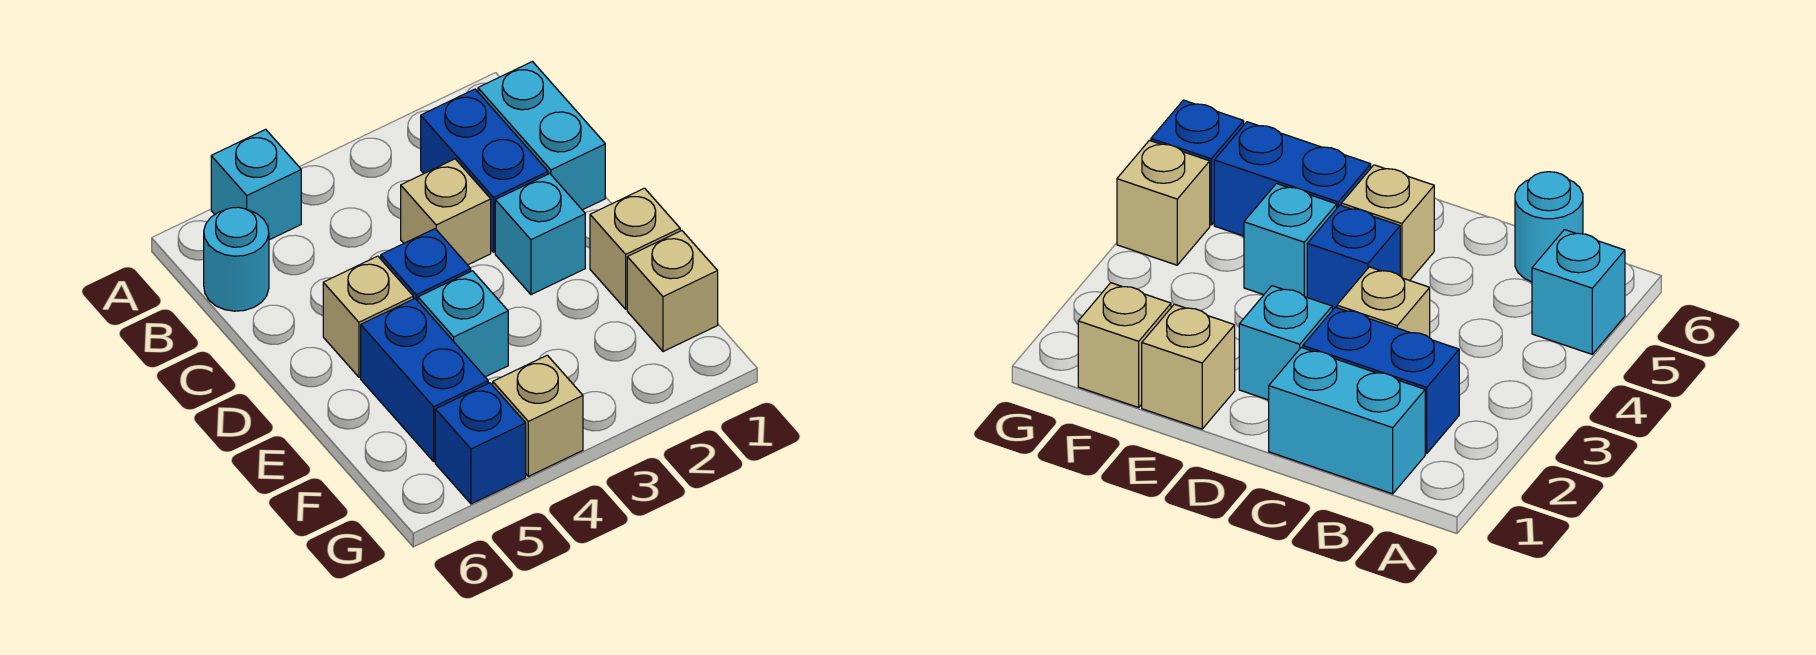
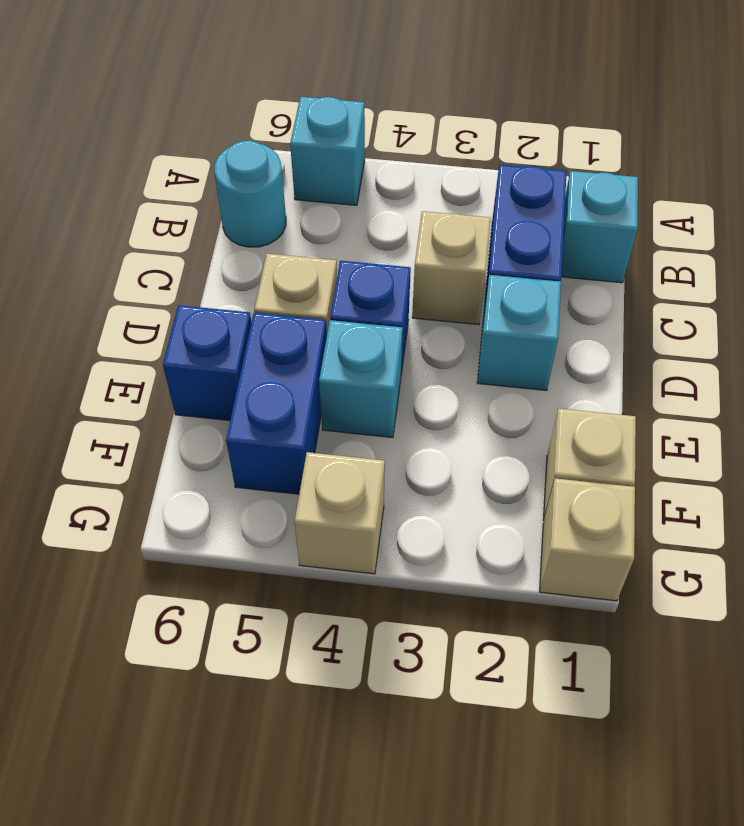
cyan brick B1:C1 level 1 -> cyan brick B1 level 1
tan brick E1 level 1 -> tan brick G1 level 1
blue brick G5 level 1 -> blue brick E6 level 1

